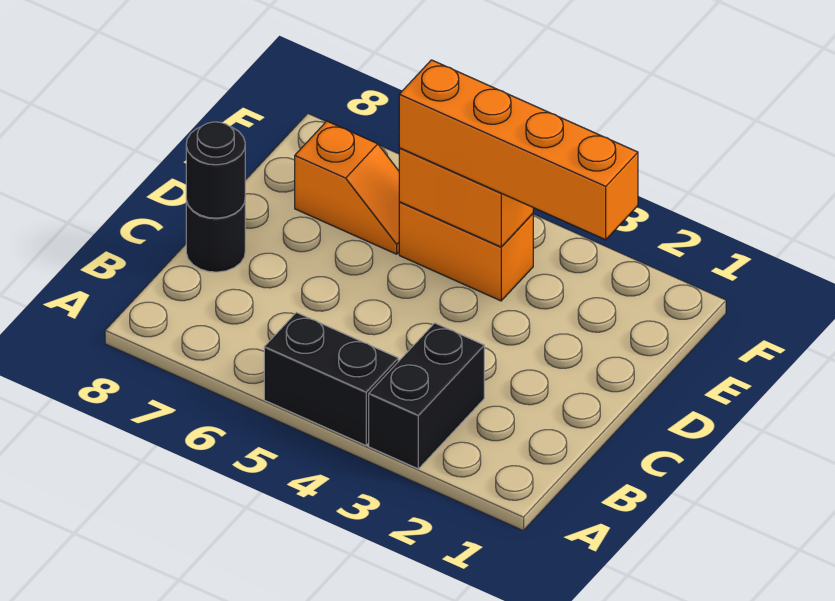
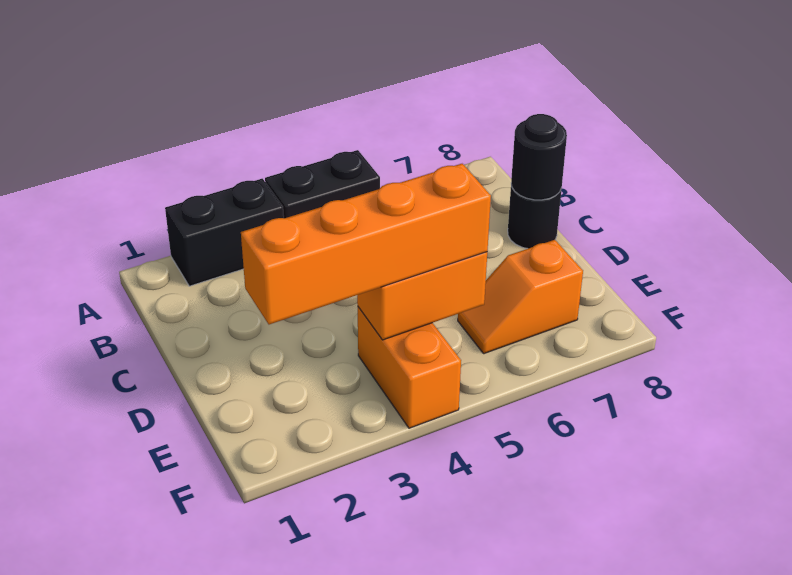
black brick A3:B3 level 1 -> black brick A2:A3 level 1
orange brick E4:E5 level 1 -> orange brick E4:F4 level 1

